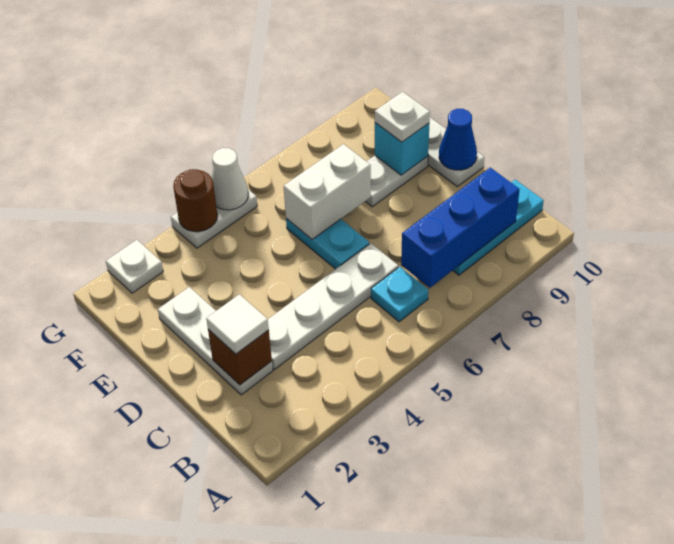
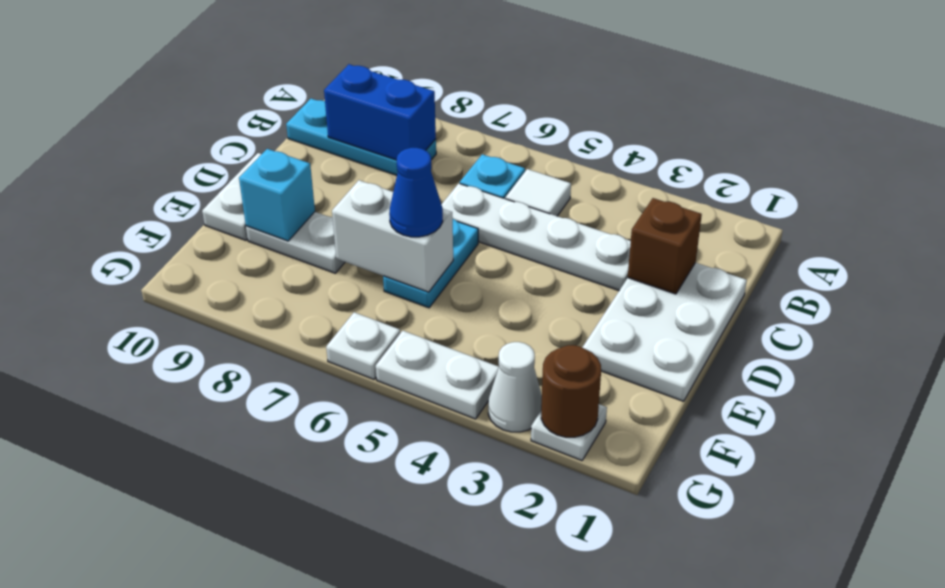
blue brick B7:B9 level 2 -> blue brick B8:B9 level 2
white plate C2:E2 level 1 -> white plate C1:E2 level 1
white tile C2 level 3 -> white tile B5 level 1
blue cone D10 level 2 -> blue cone E6 level 3
white plate E9 level 3 -> white plate G6 level 1
brown round brick G4 level 2 -> brown round brick G2 level 2
white cone G5 level 2 -> white cone G3 level 1

